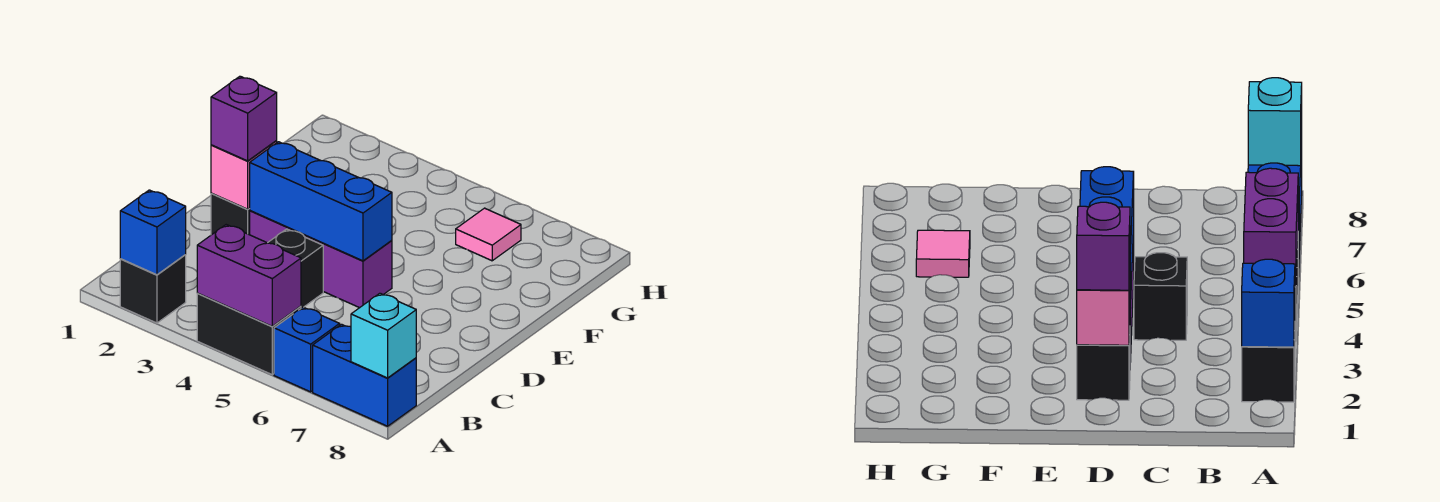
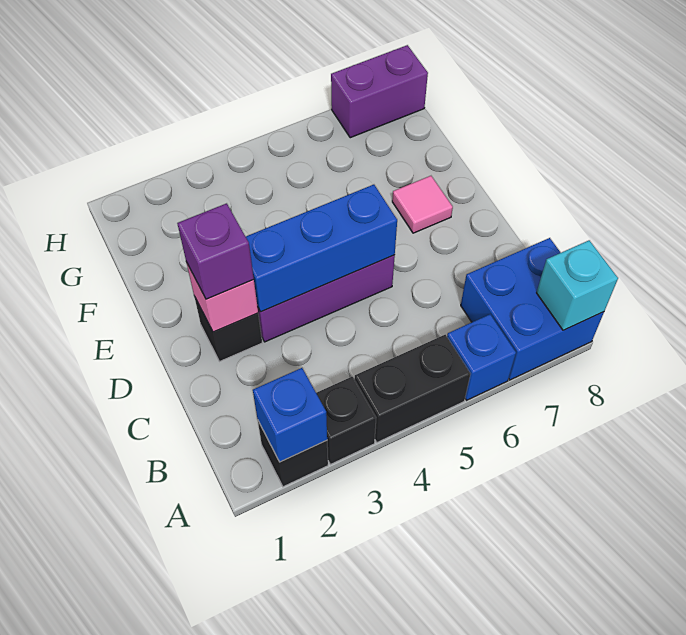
purple brick A4:A5 level 2 -> purple brick H7:H8 level 1
blue brick A7:A8 level 1 -> blue brick A7:B8 level 1
black brick C4 level 1 -> black brick A3 level 1
pink tile G6 level 1 -> pink tile E7 level 1

